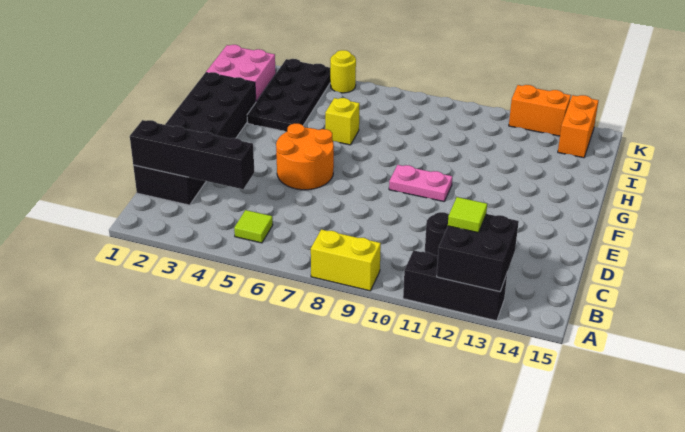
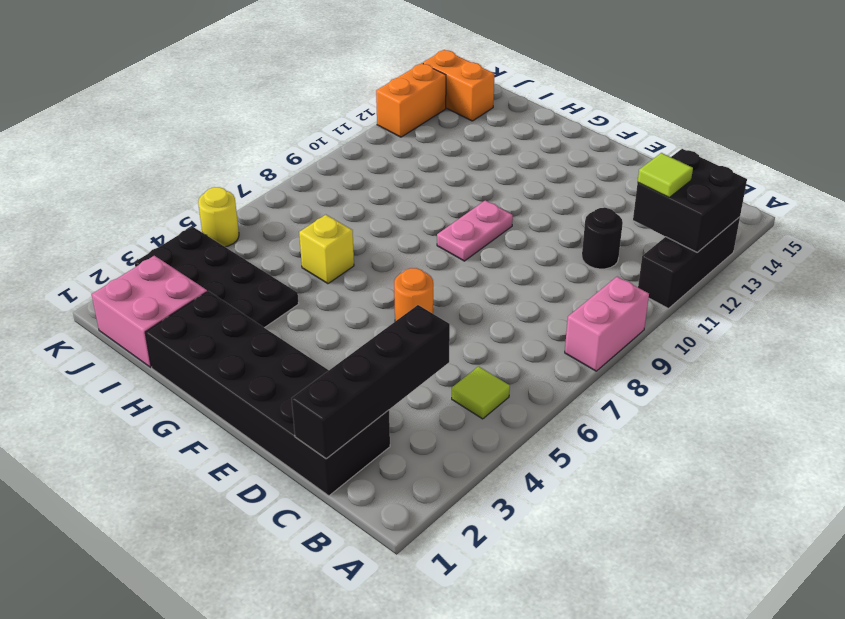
yellow brick A8:A9 level 1 -> pink brick A8:A9 level 1
orange round brick E5:F6 level 1 -> orange round brick E6 level 1

